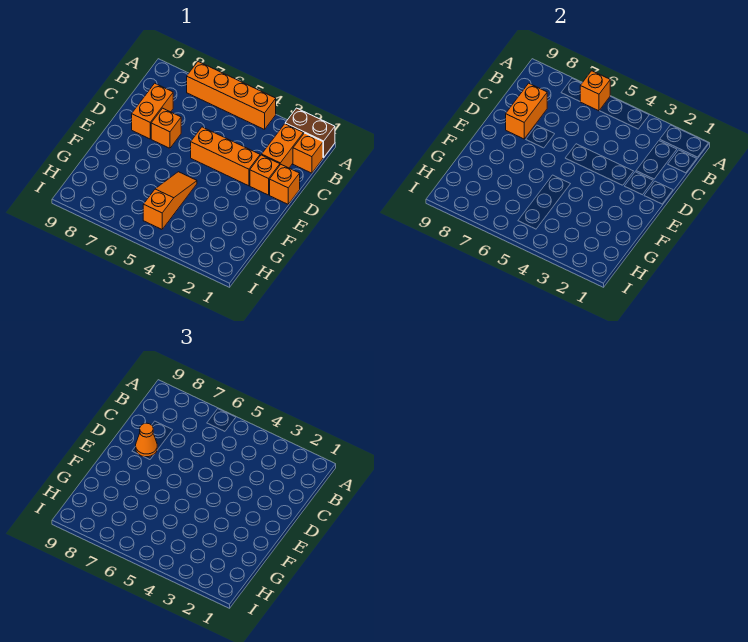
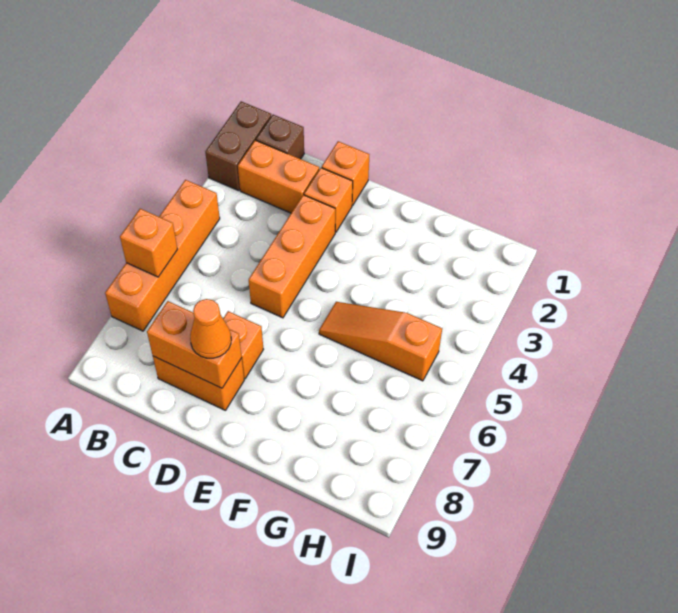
orange brick B1 level 1 -> brown brick B1 level 1

